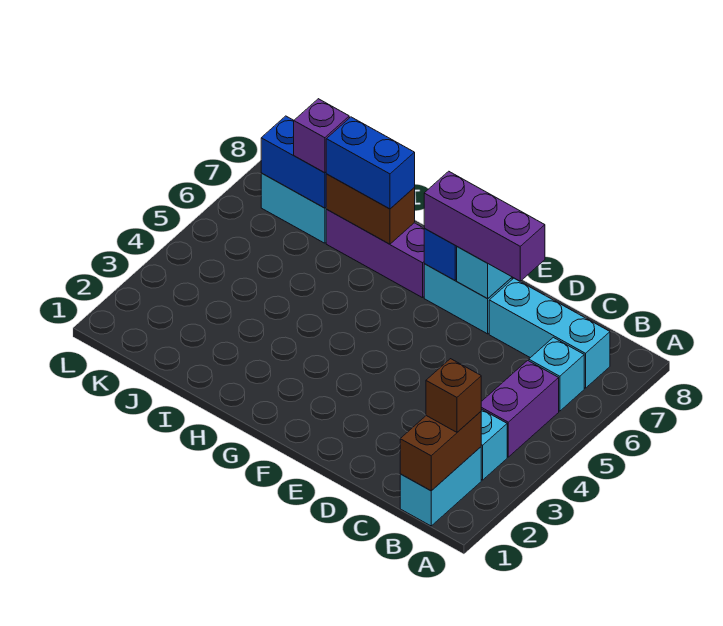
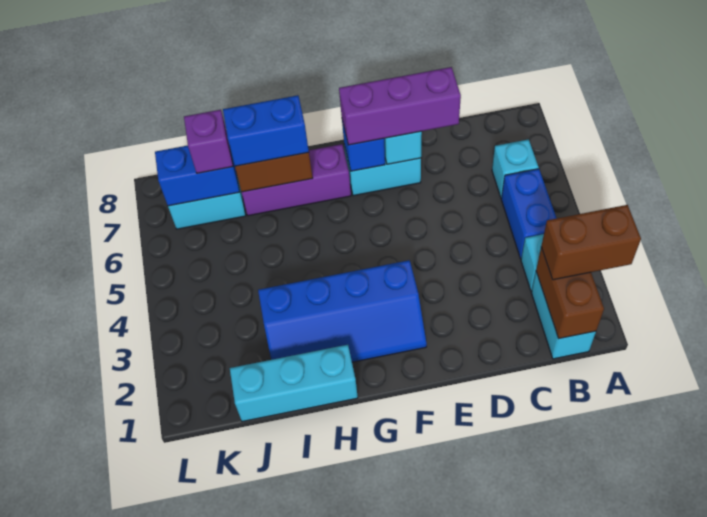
brown brick B2 level 3 -> brown brick A2:B2 level 3
purple brick B4:B5 level 1 -> blue brick B4:B5 level 1
cyan brick B7:D7 level 1 -> cyan brick H1:J1 level 1
none -> blue slope F2:I3 level 1 top 3

